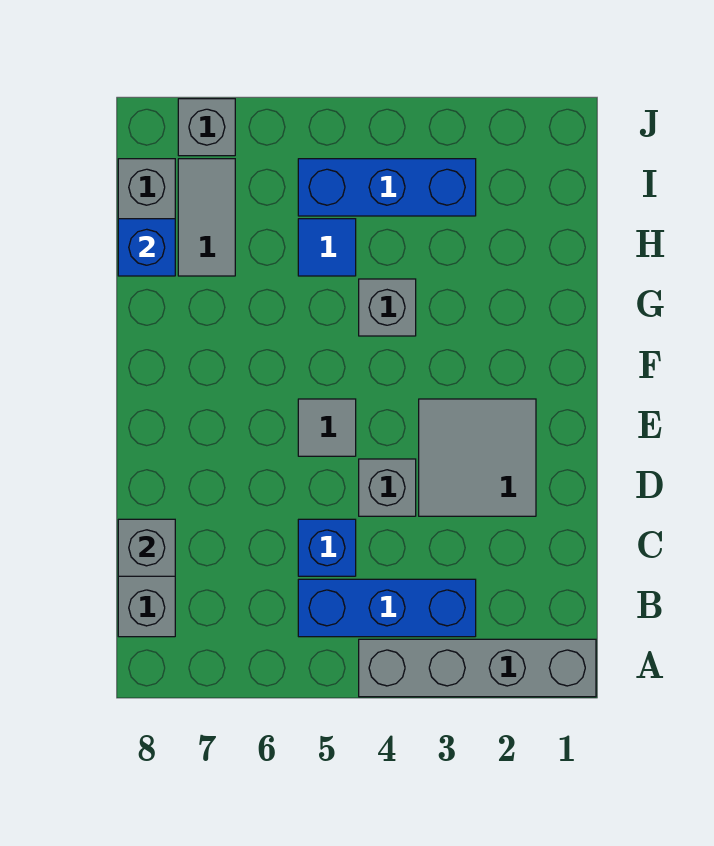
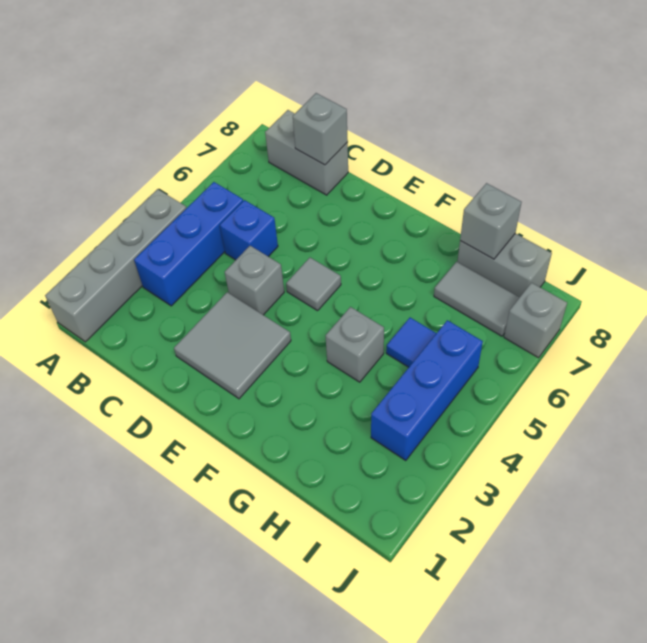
blue brick H8 level 2 -> grey brick H8 level 2

